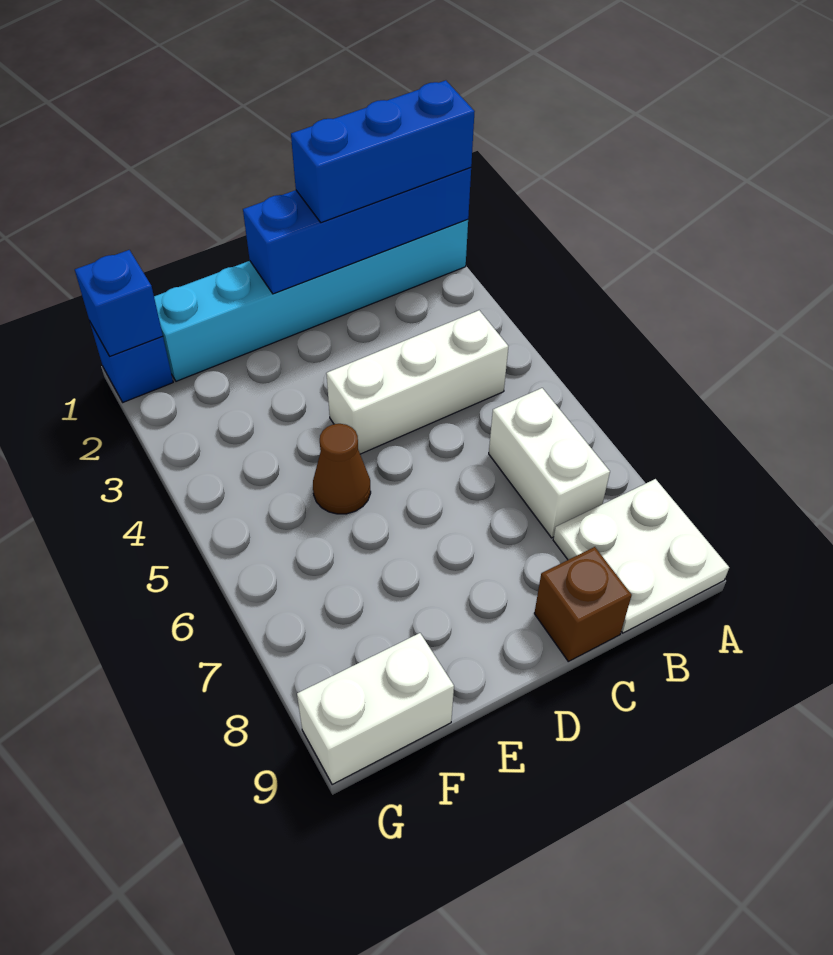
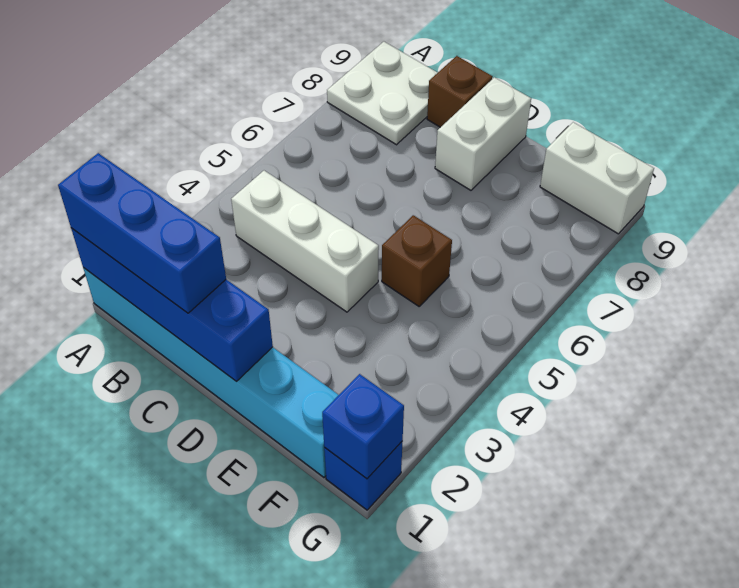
white brick B6:B7 level 1 -> white brick D8:D9 level 1
brown cone E5 level 1 -> brown brick E5 level 1

